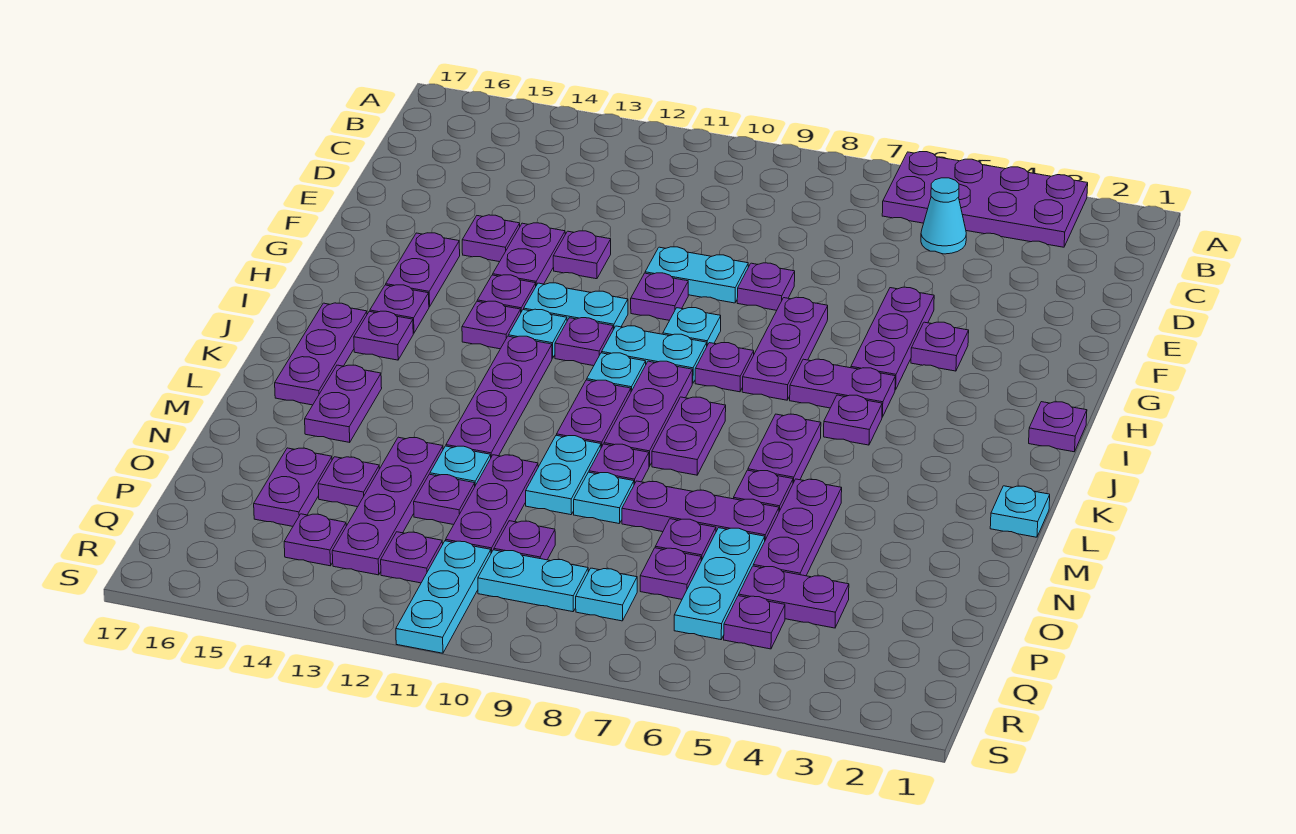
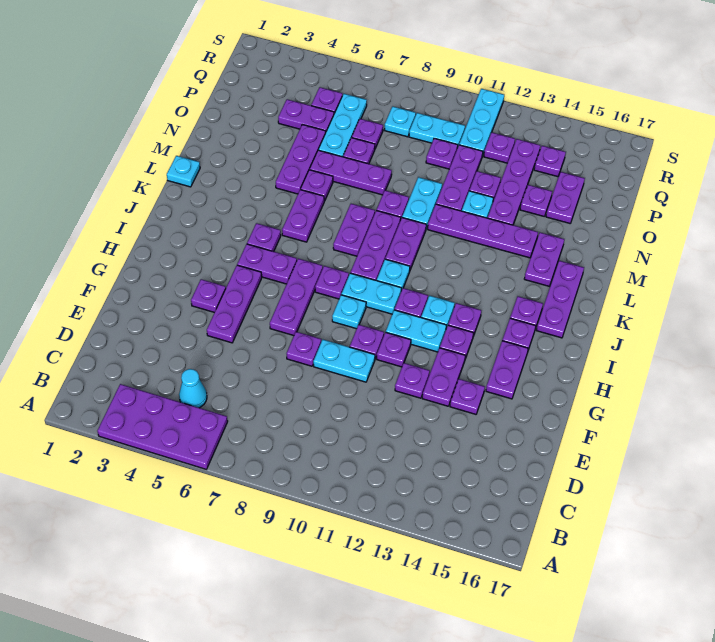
purple plate I1 level 1 -> purple plate G11 level 1
purple plate J12:M12 level 1 -> purple plate M11:M14 level 1
cyan plate N9 level 1 -> none

